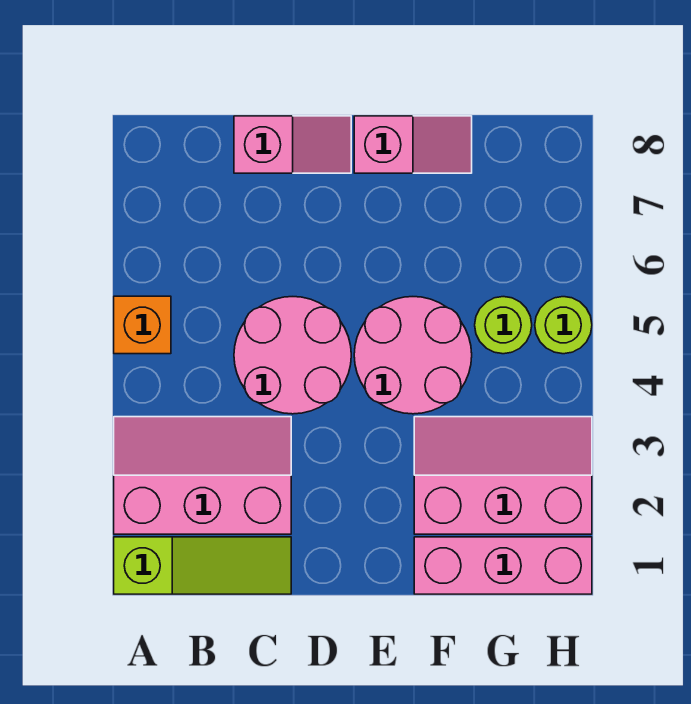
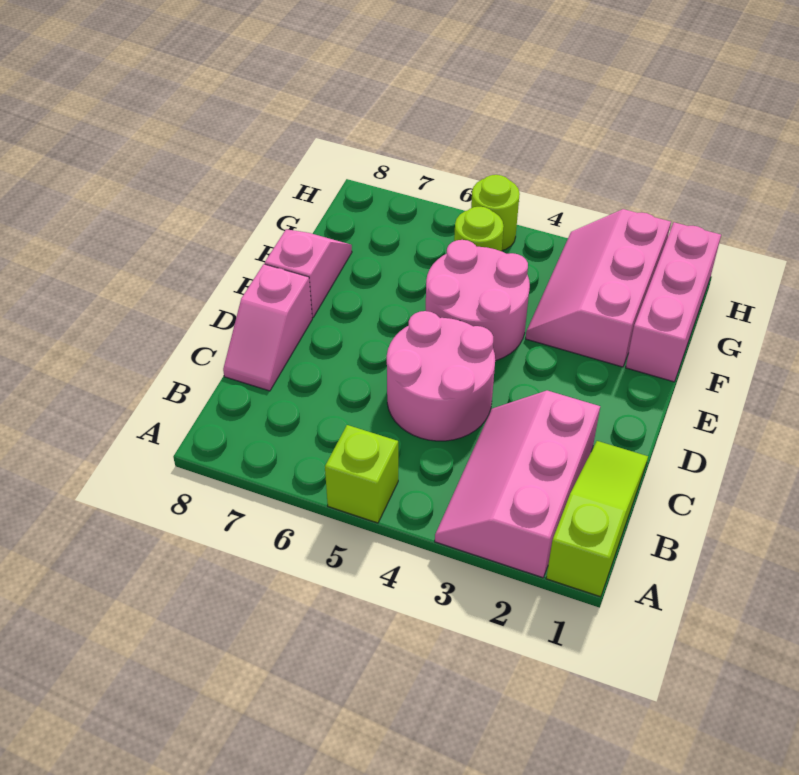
orange brick A5 level 1 -> lime brick A5 level 1
pink slope C8:D8 level 1 top C -> pink slope C8:D8 level 1 top D

